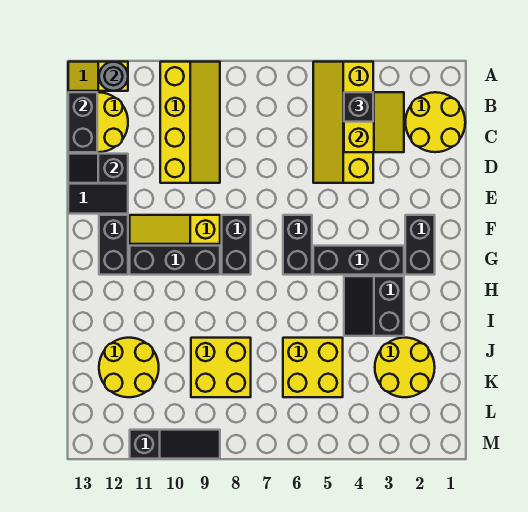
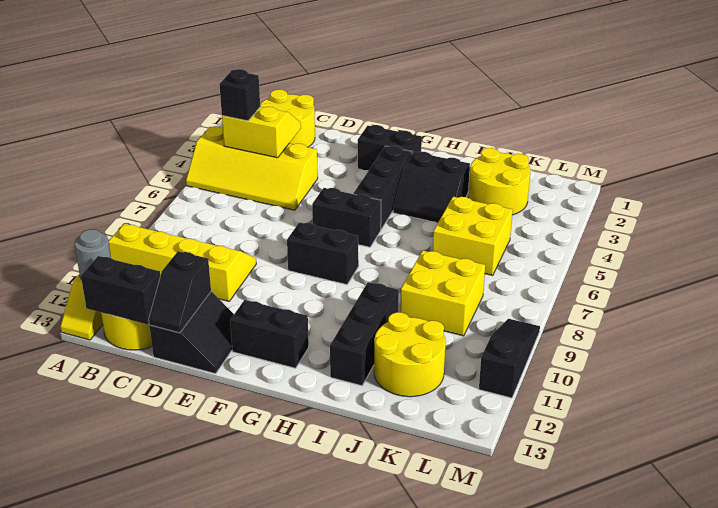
yellow slope F9:F11 level 1 top 9 -> none
black brick G9:G11 level 1 -> black brick I10:I12 level 1

